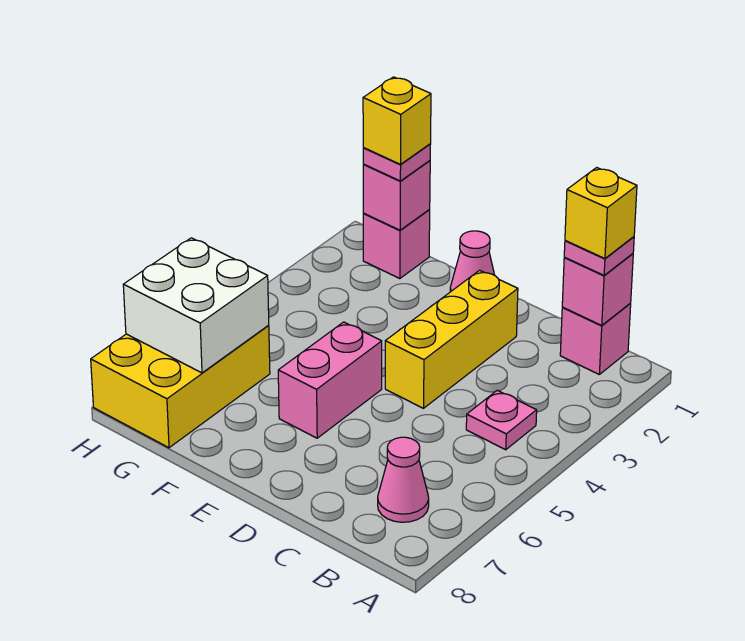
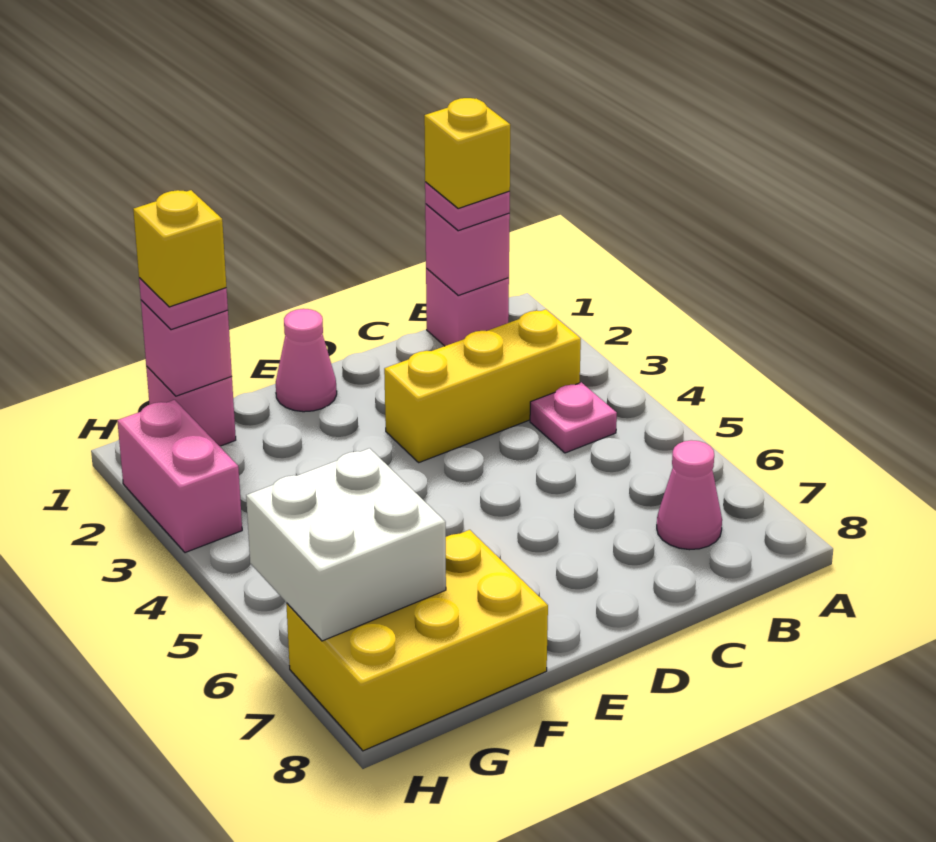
yellow brick D2:D4 level 1 -> yellow brick B3:D3 level 1
pink brick E5:E6 level 1 -> pink brick H2:H3 level 1
yellow brick G6:H8 level 1 -> yellow brick F7:H8 level 1

